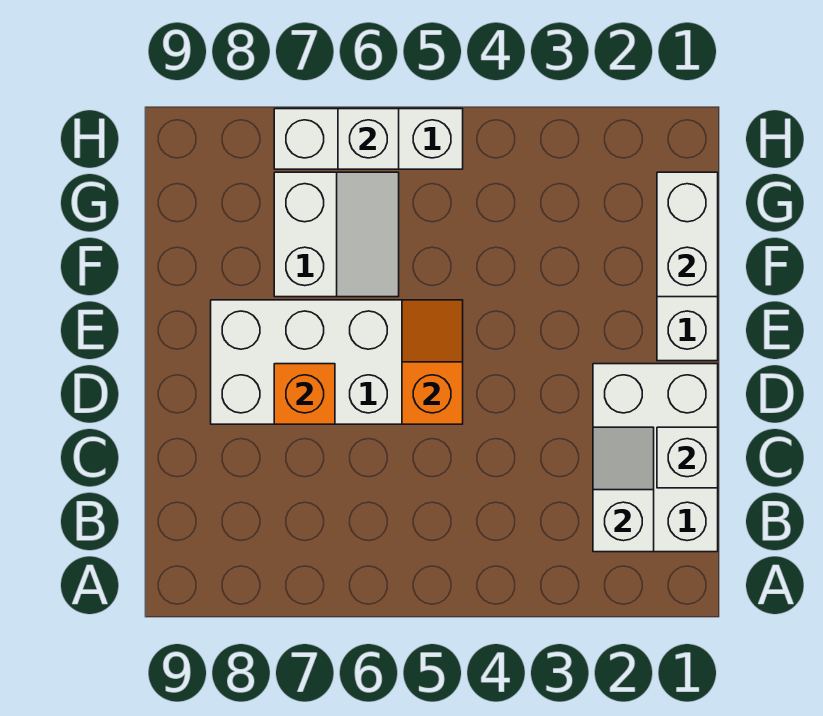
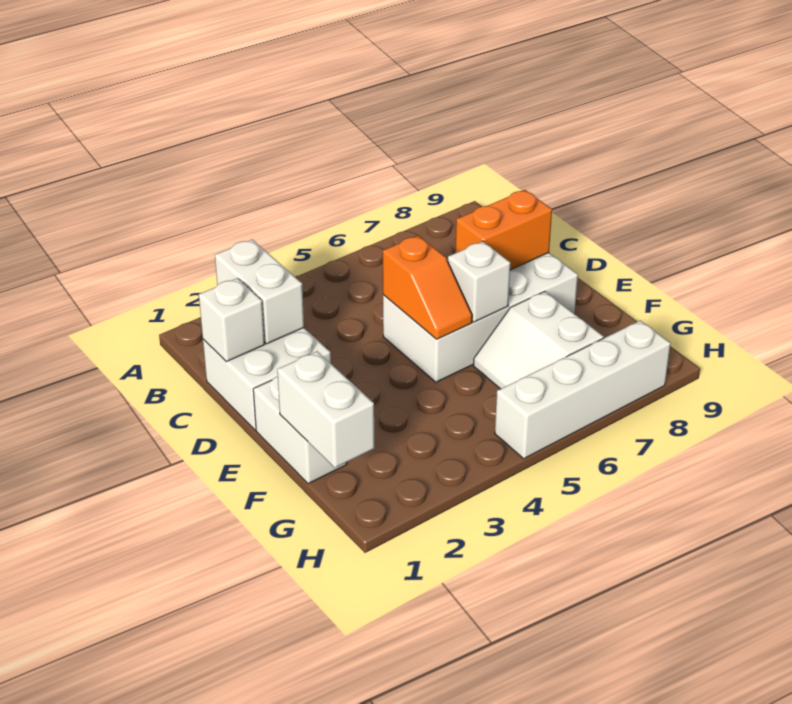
white brick B1:D2 level 1 -> white brick C1:D2 level 1
white slope B2:C2 level 2 top B -> white brick B2:C2 level 2
orange brick D7 level 2 -> orange brick D7:D8 level 2
white brick H5:H7 level 1 -> white brick H5:H8 level 1
white brick H6 level 2 -> white brick E6 level 2

